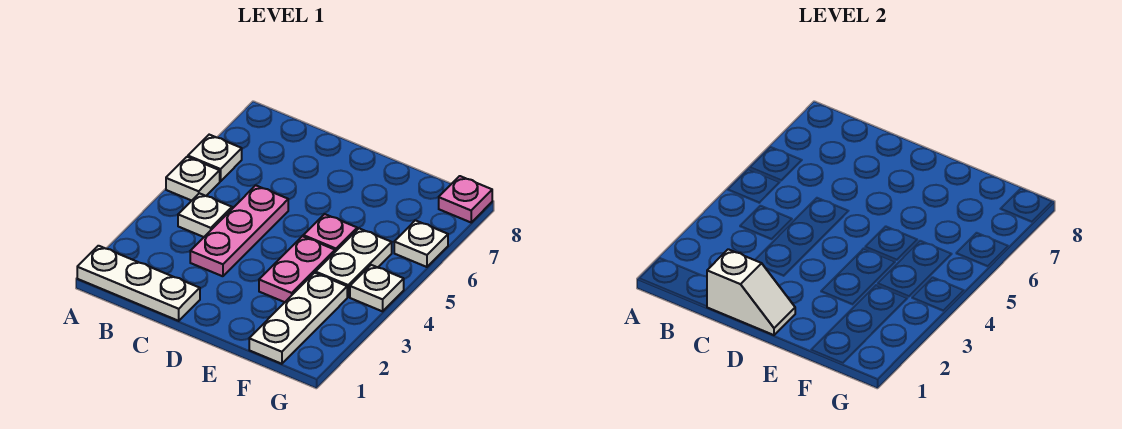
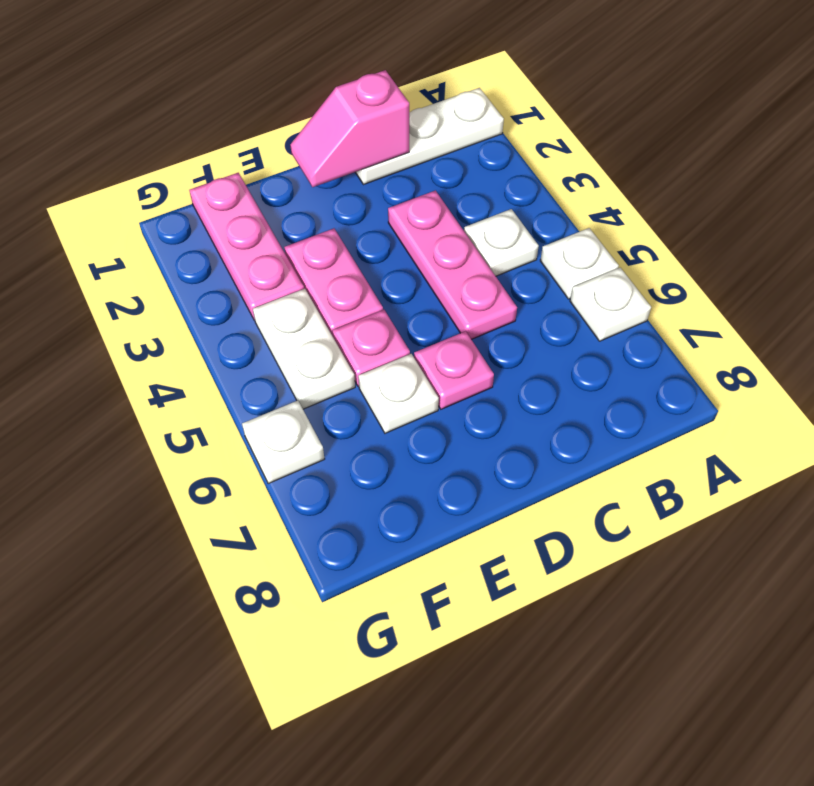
white slope C1:D1 level 2 top C -> pink slope C1:D1 level 2 top C
white plate F1:F3 level 1 -> pink plate F1:F3 level 1
white plate G4 level 1 -> white plate E6 level 1
pink plate G8 level 1 -> pink plate D6 level 1

